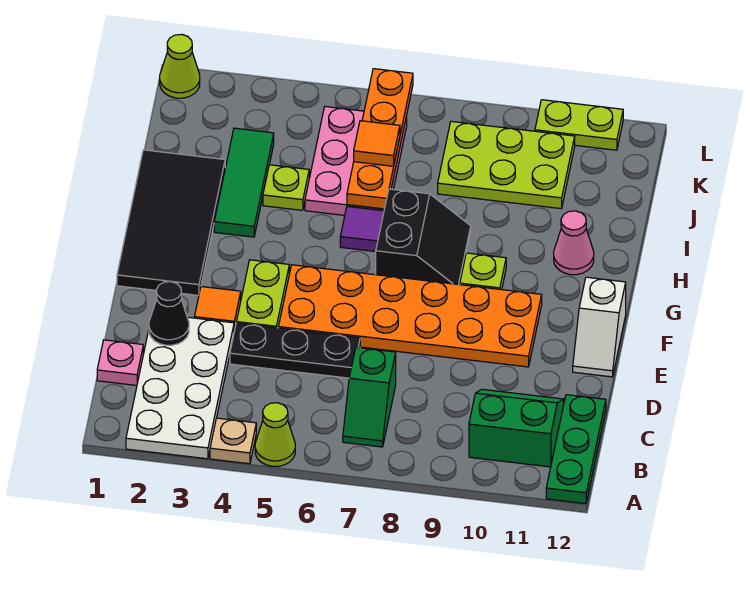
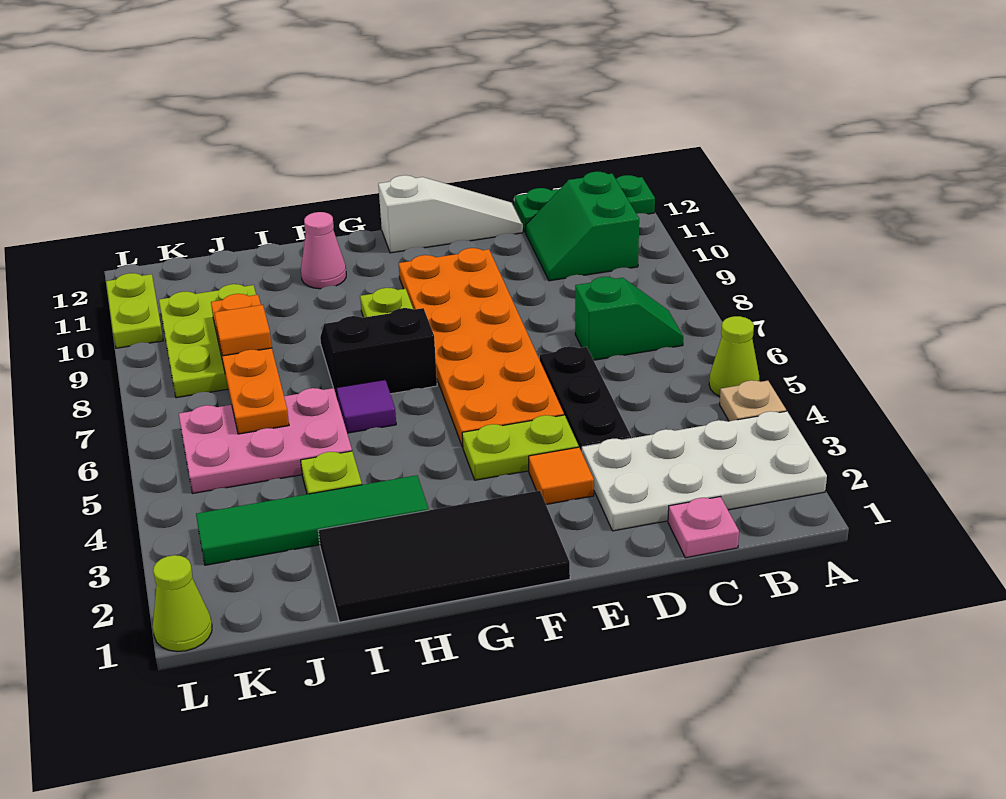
black cone D2 level 2 -> none
white slope E12:F12 level 1 top F -> white slope D12:F12 level 1 top F
green tile H3:J3 level 1 -> green tile H3:K3 level 1
orange plate I6:L6 level 2 -> orange plate J6:J9 level 2
orange tile J6 level 3 -> orange tile J8 level 3

